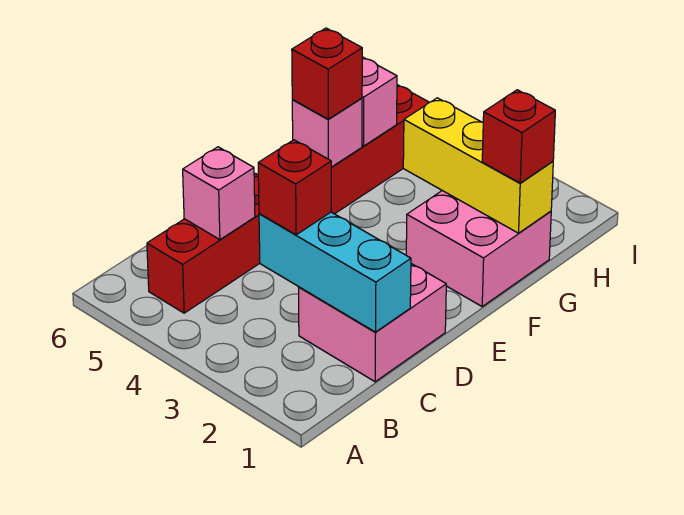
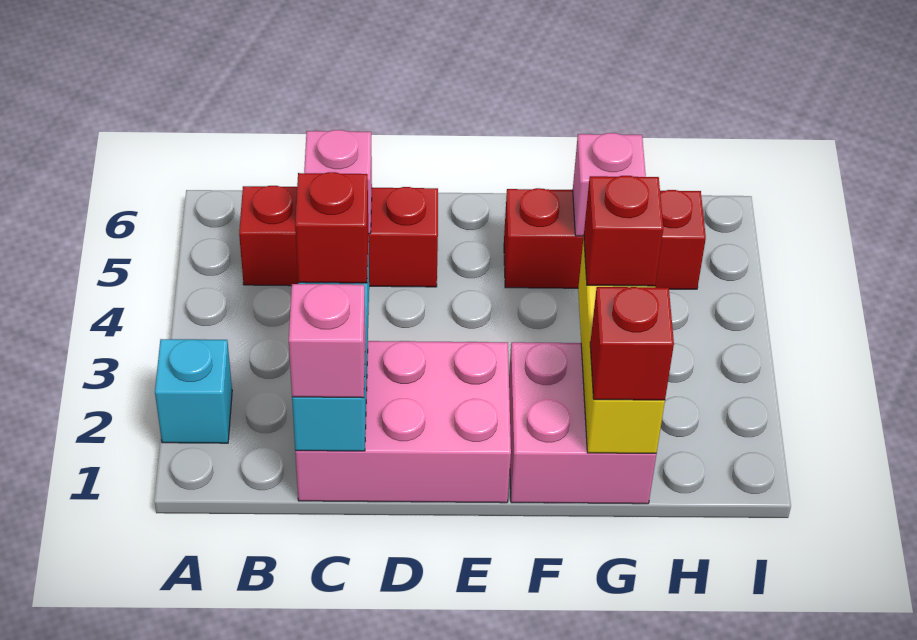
none -> cyan brick A2 level 1
pink brick C1:D2 level 1 -> pink brick C1:E2 level 1
pink brick F5 level 2 -> pink brick C1 level 3
red brick F5 level 3 -> red brick G3 level 3

